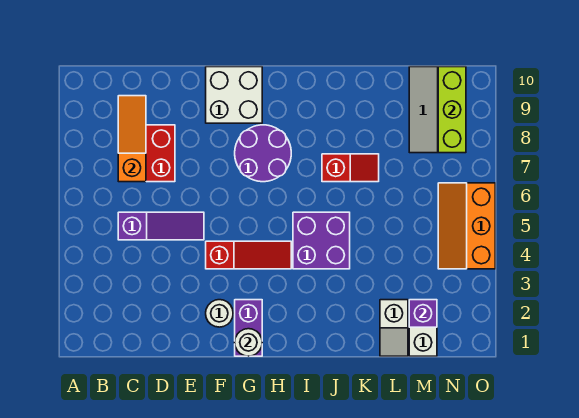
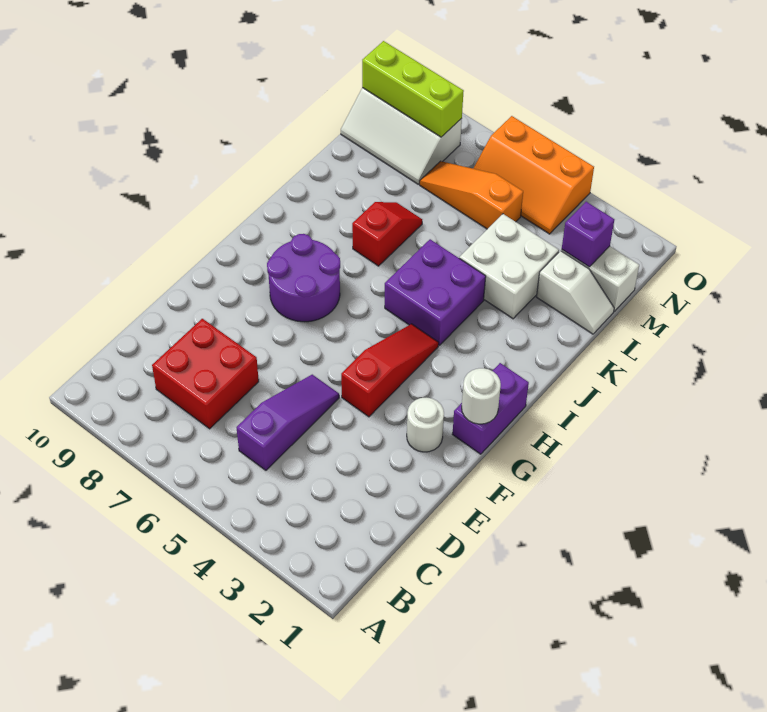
orange slope C7:C9 level 2 top 7 -> orange slope M5:M7 level 1 top 5
white brick F9:G10 level 1 -> white brick K3:L4 level 1
purple brick G1:G2 level 1 -> purple brick G1:H1 level 1

